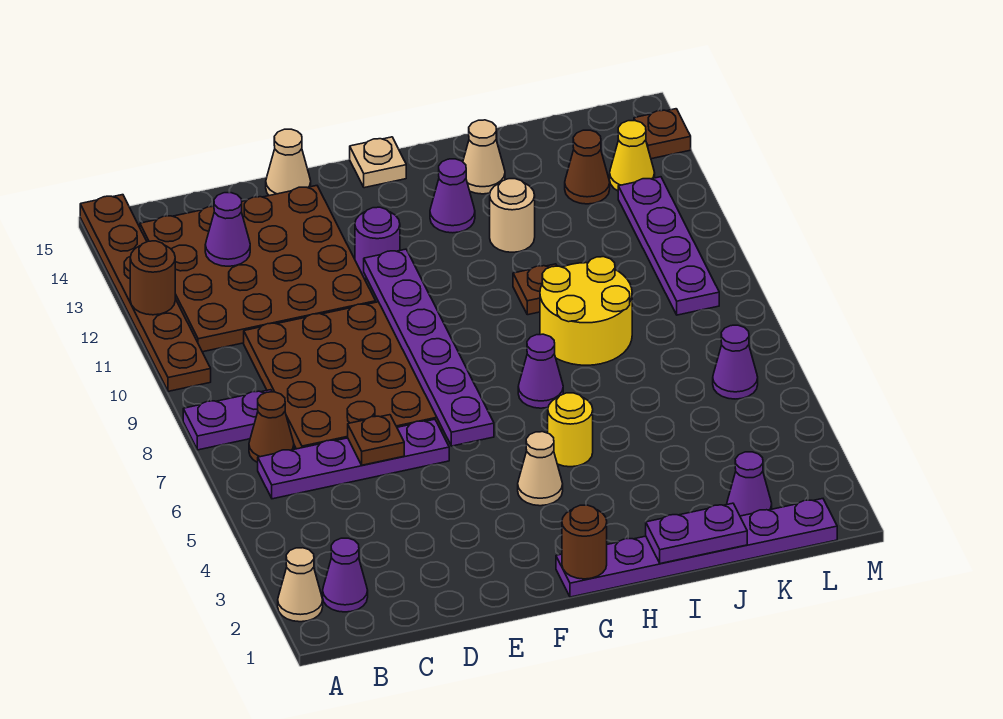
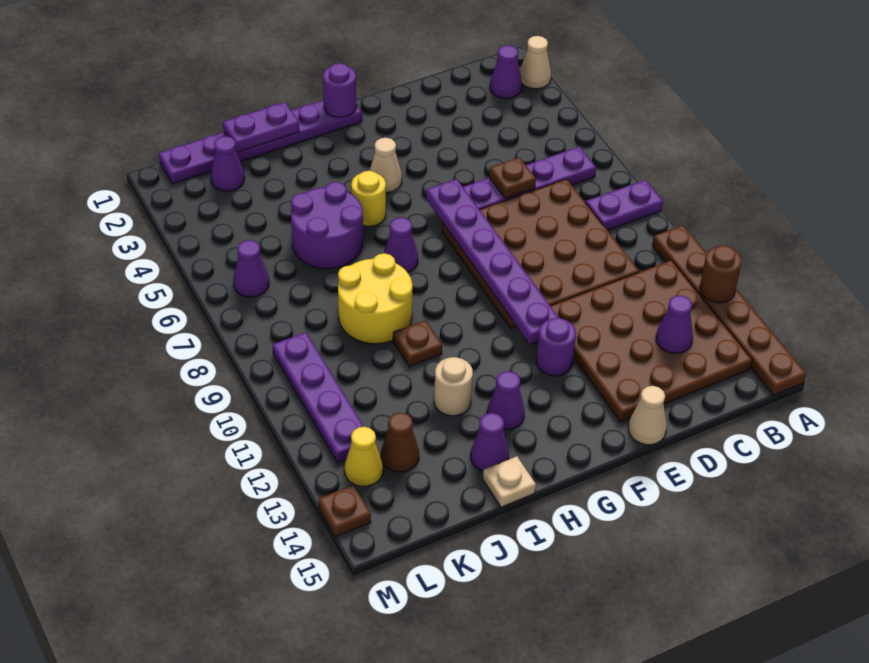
brown cone B7 level 1 -> none
brown round brick G1 level 2 -> purple round brick G1 level 2
tan plate G15 level 1 -> tan plate I15 level 1
none -> purple round brick I5:J6 level 1
tan cone I14 level 1 -> purple cone I14 level 1

